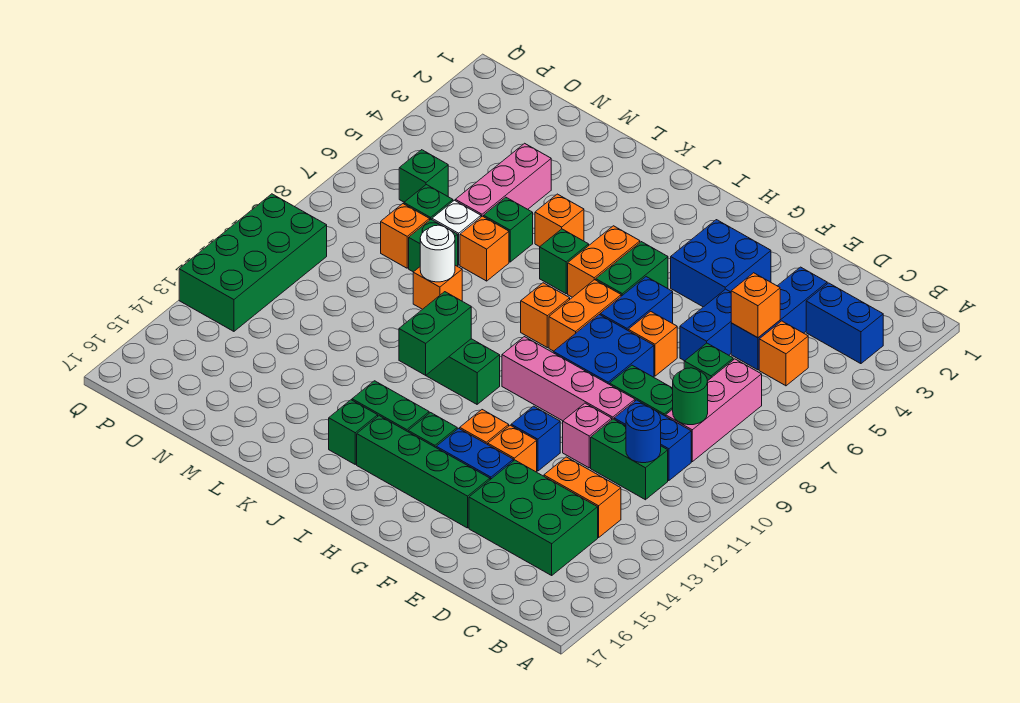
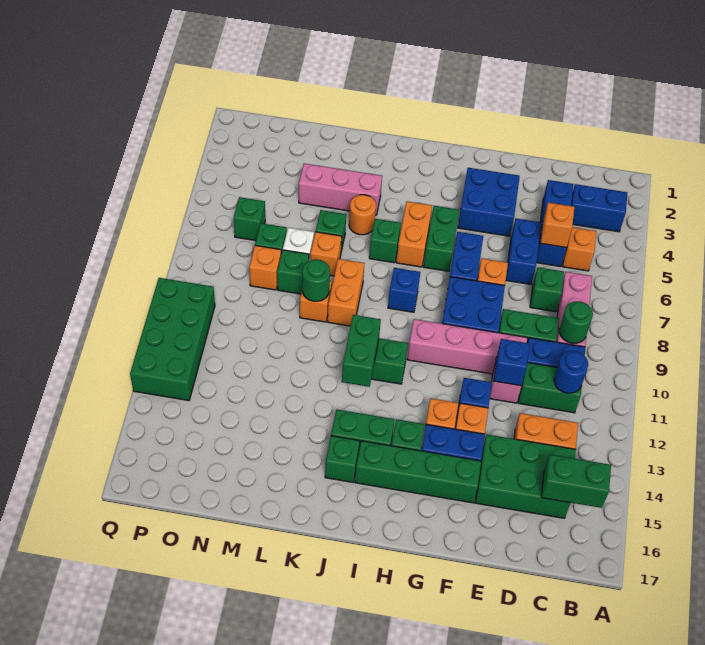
none -> green brick B15:C15 level 2
none -> blue brick E11 level 2
orange brick H7:H8 level 1 -> orange brick K8:K9 level 1
orange brick I8 level 1 -> blue brick I8 level 1
orange brick K5 level 1 -> orange round brick K5 level 1
white round brick L9 level 2 -> green round brick L9 level 2
pink brick M4:M6 level 1 -> pink brick K4:M4 level 1

